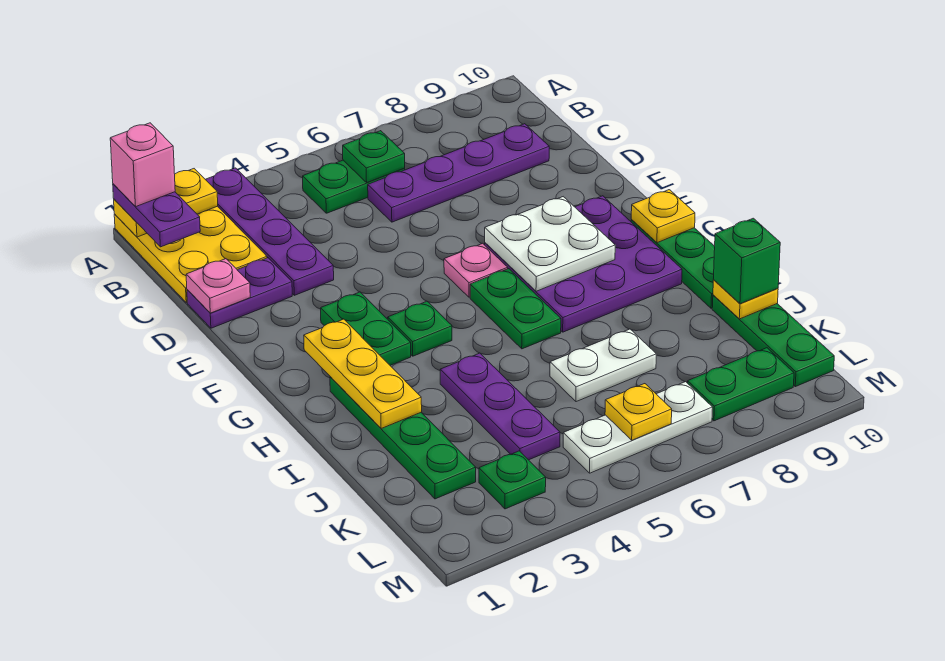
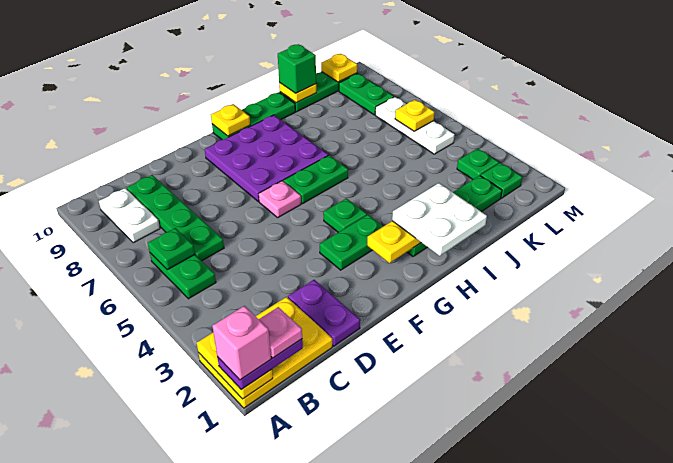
purple plate A3:D3 level 1 -> none
purple plate C6:C9 level 1 -> green plate C6:C9 level 1
pink plate D1 level 2 -> pink plate B1 level 4
white plate F7:G8 level 2 -> white plate H1:I2 level 3
purple plate I4:K4 level 1 -> none
white plate J6:J7 level 1 -> white plate B8:B9 level 1
none -> green plate L2 level 1
none -> yellow plate L10 level 2

